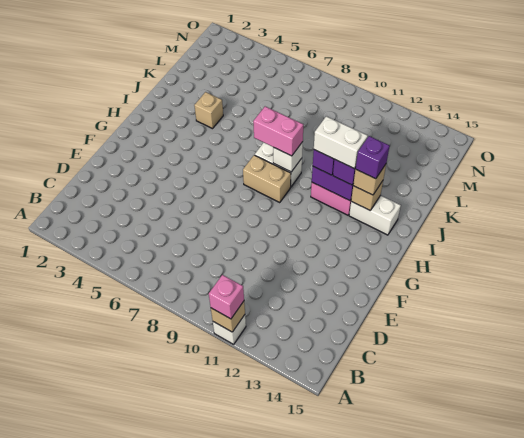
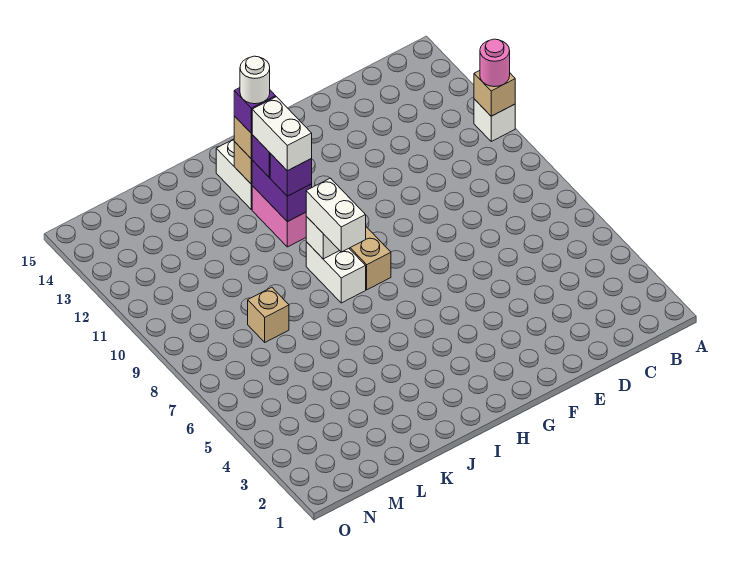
pink brick A11 level 3 -> pink round brick A11 level 3
pink brick I8:I9 level 3 -> white brick I8:I9 level 3
none -> white round brick I13 level 5
tan brick J4 level 1 -> tan brick L8 level 1

